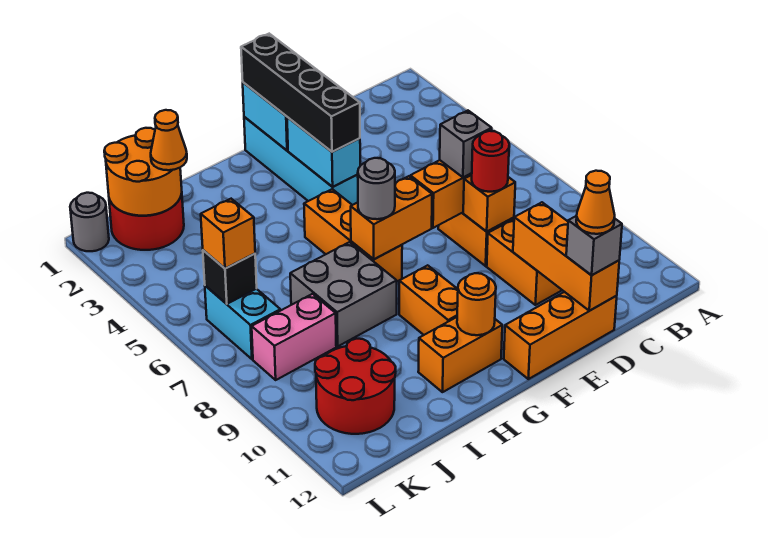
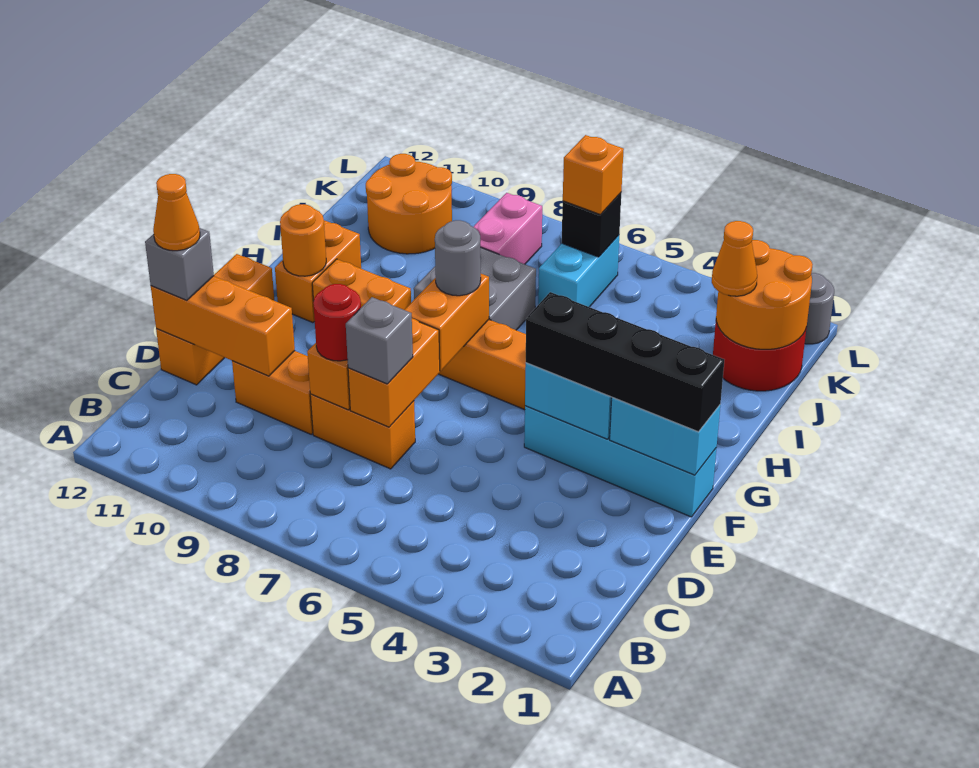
red round brick J10:K11 level 1 -> orange round brick J10:K11 level 1
cyan brick K6:K7 level 1 -> cyan brick J6:K6 level 1

